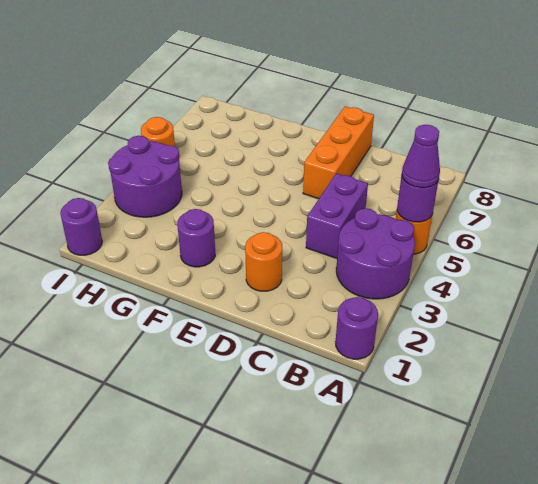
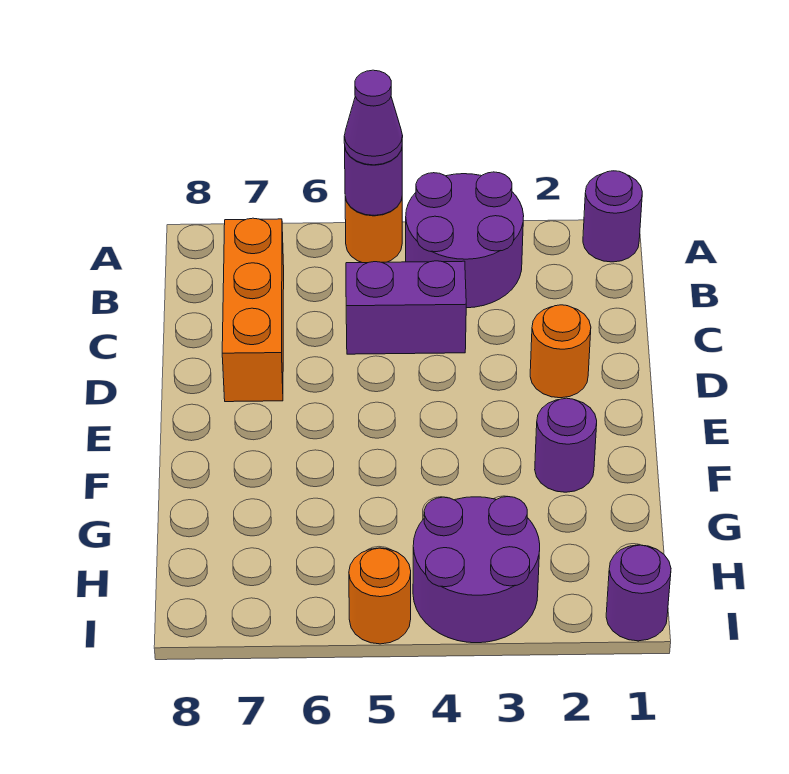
orange brick D6:D8 level 1 -> orange brick B7:D7 level 1

